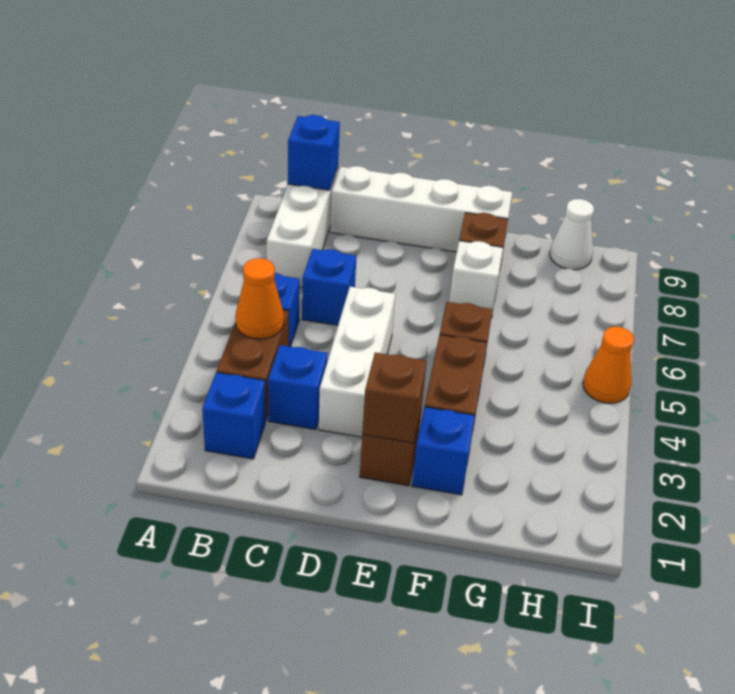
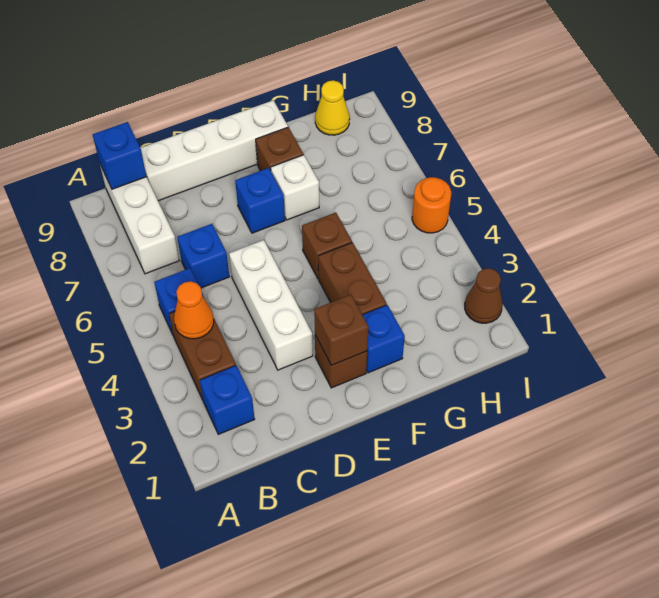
blue brick C3 level 1 -> blue brick E7 level 1
white cone H9 level 1 -> yellow cone H9 level 1
none -> brown cone I2 level 1
orange cone I5 level 1 -> orange round brick I5 level 1

